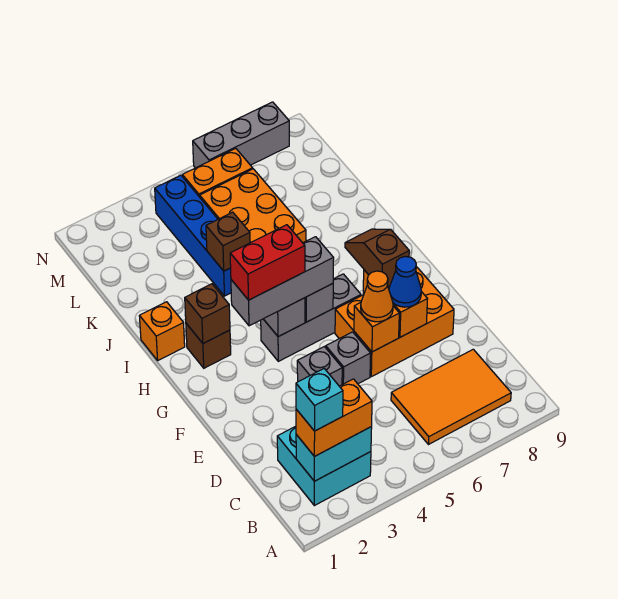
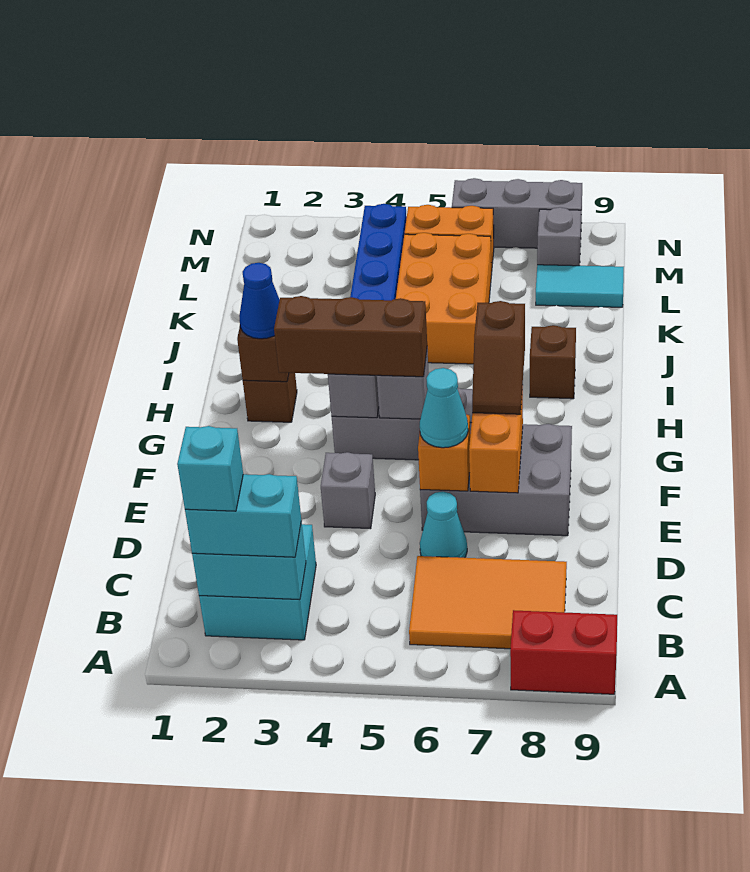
orange brick B2:B3 level 3 -> cyan brick B2:B3 level 3
none -> cyan cone D6 level 1
grey brick E5 level 1 -> grey brick M8 level 1
orange brick E6:F8 level 1 -> grey brick E6:F8 level 1
orange cone E6 level 3 -> cyan cone E6 level 3
blue cone E7 level 3 -> blue cone H2 level 3
brown slope F7:G7 level 3 top F -> brown slope F7:G7 level 3 top G
grey brick G3:G5 level 3 -> brown brick G3:G5 level 3
red brick G3:G4 level 4 -> red brick A8:A9 level 1
orange brick I1 level 1 -> none
brown brick J4 level 2 -> brown brick I8 level 1
none -> cyan tile L8:L9 level 1

